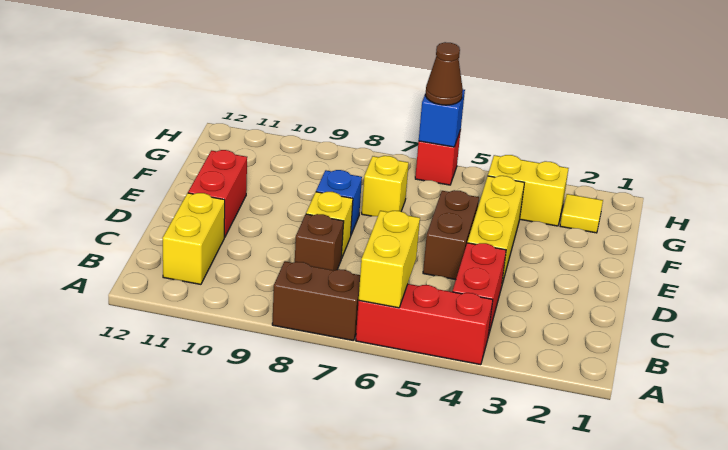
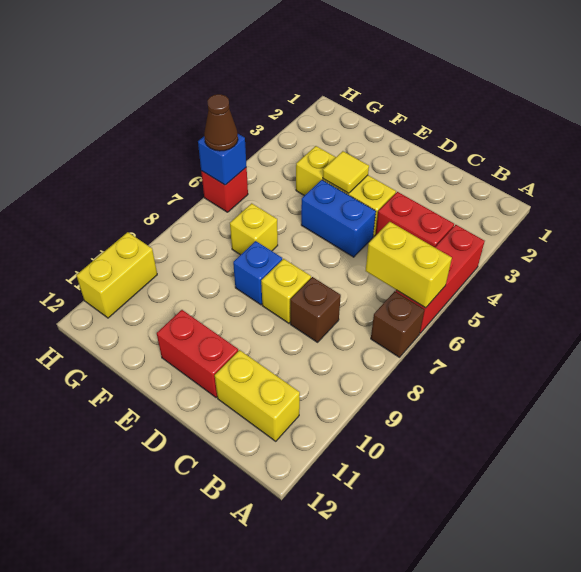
brown brick A7:A8 level 1 -> brown brick A7 level 1
brown brick D5:E5 level 1 -> blue brick D5:E5 level 1
yellow tile G2 level 1 -> yellow tile E4 level 2
yellow brick G3:G4 level 1 -> yellow brick H10:H11 level 1

